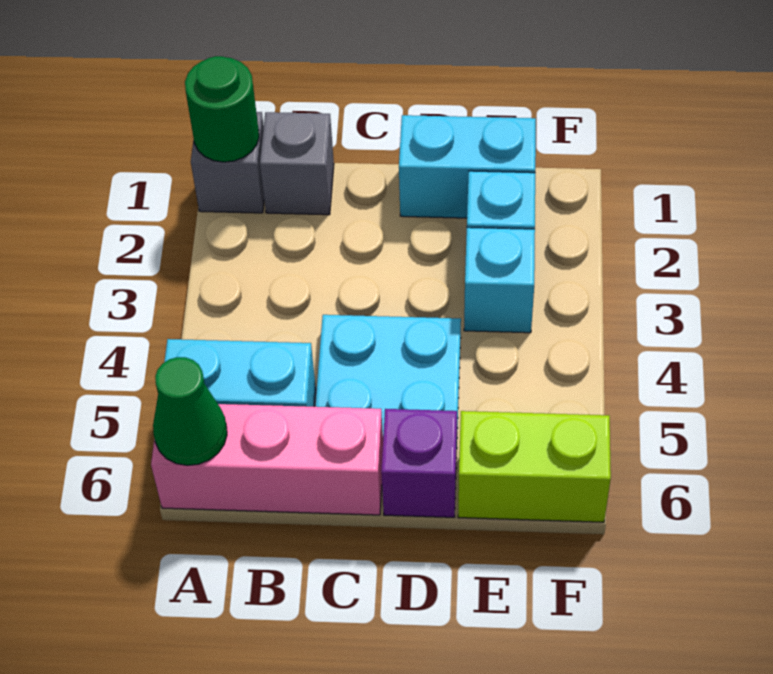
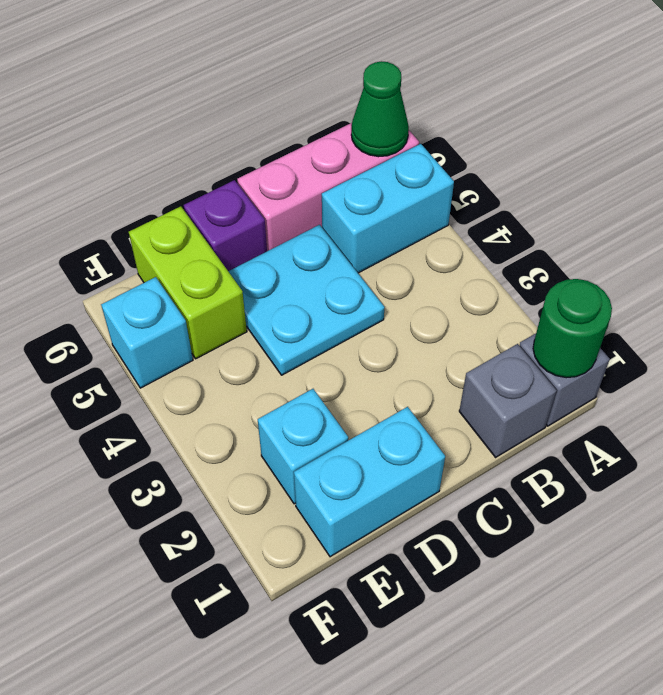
cyan brick E3 level 1 -> cyan brick F5 level 1
lime brick E6:F6 level 1 -> lime brick E5:E6 level 1

